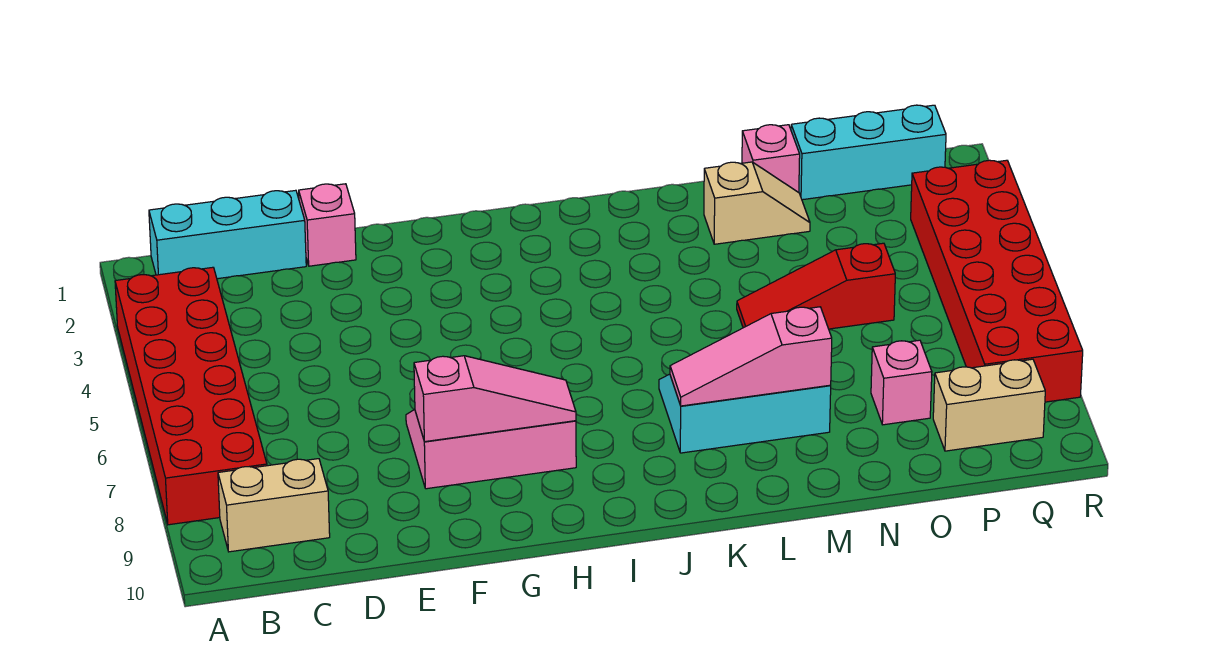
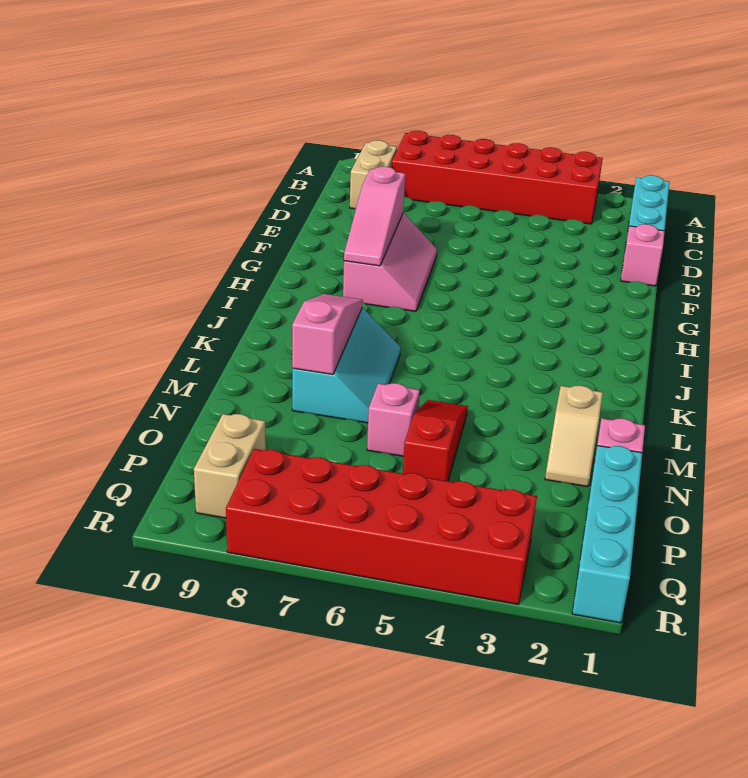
cyan brick O1:Q1 level 1 -> cyan brick O1:R1 level 1
pink brick O8 level 1 -> pink brick N6 level 1

